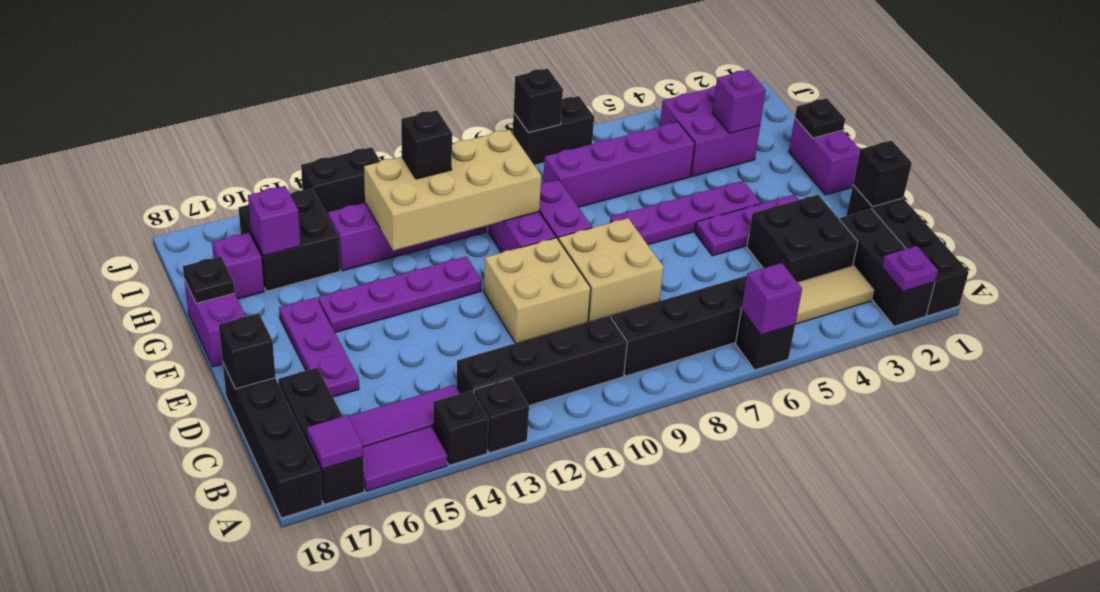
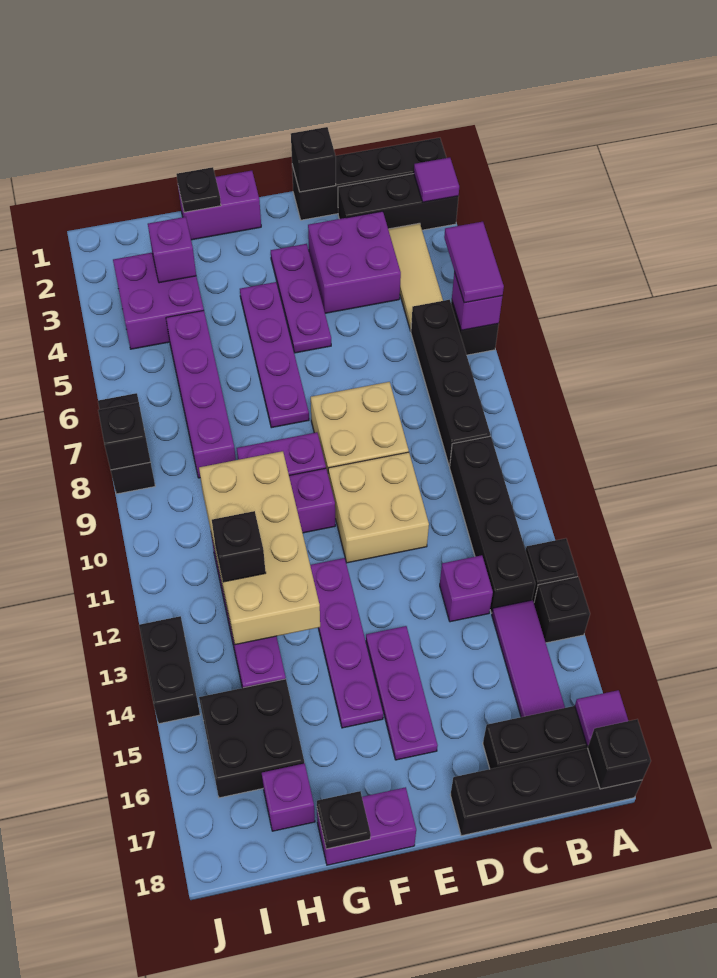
purple plate A2 level 2 -> purple tile A2 level 2
purple tile A15:A16 level 1 -> purple tile A5:A6 level 3
black brick C3:D4 level 1 -> purple brick C3:D4 level 1
purple plate D16:F16 level 1 -> purple plate E14:E16 level 1
black brick D18 level 2 -> black brick A18 level 2
purple brick H16 level 2 -> purple brick C13 level 1

